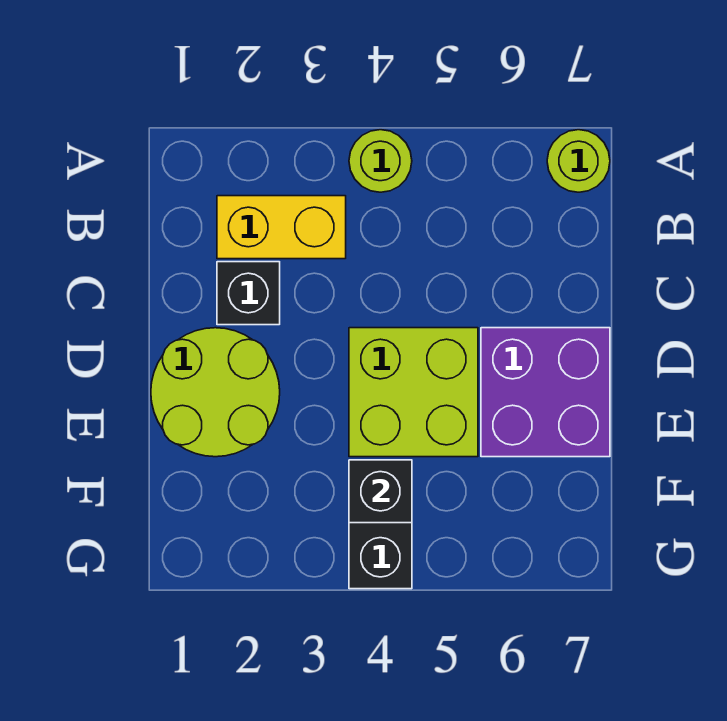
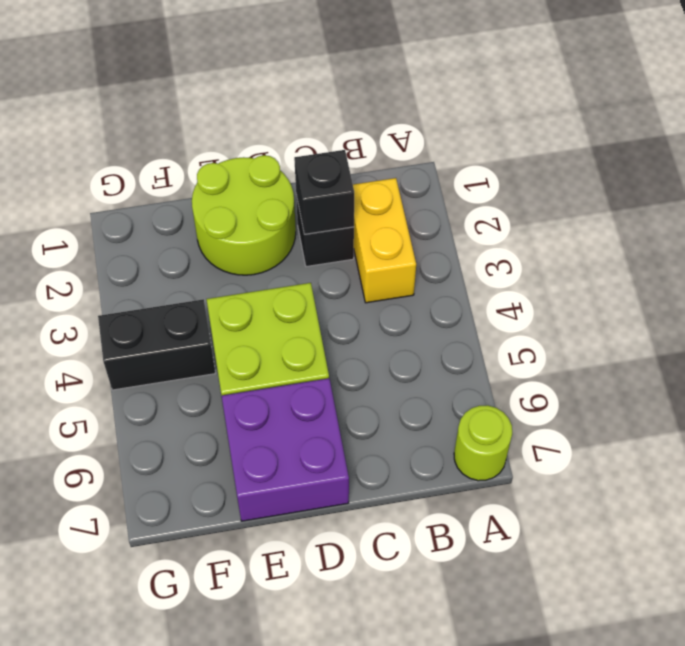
lime round brick A4 level 1 -> none
black brick F4 level 2 -> black brick C2 level 2

